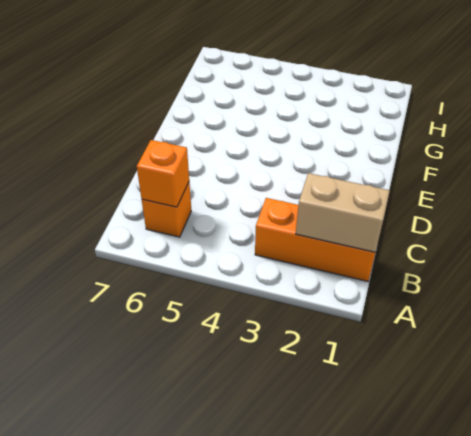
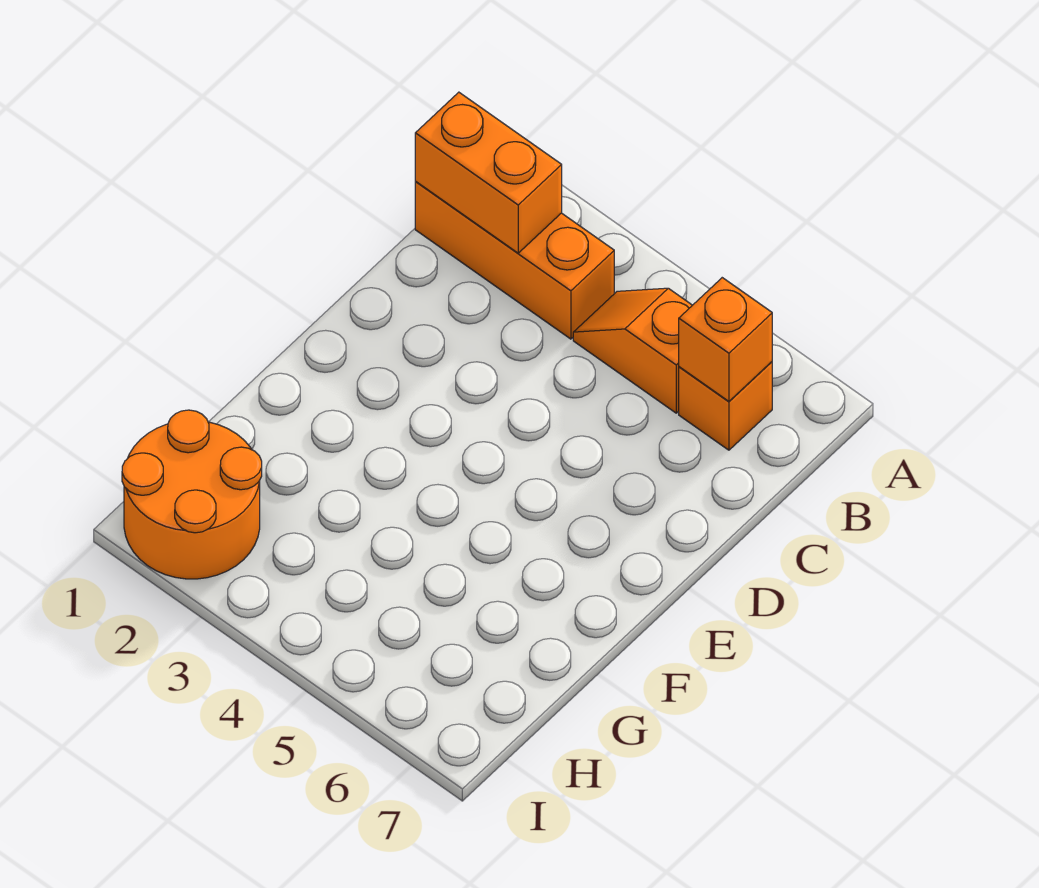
tan brick B1:B2 level 2 -> orange brick B1:B2 level 2
none -> orange slope B4:B5 level 1 top 5
none -> orange round brick H1:I2 level 1

